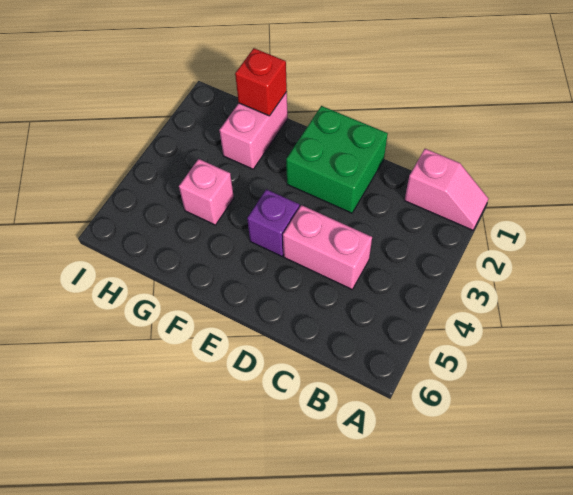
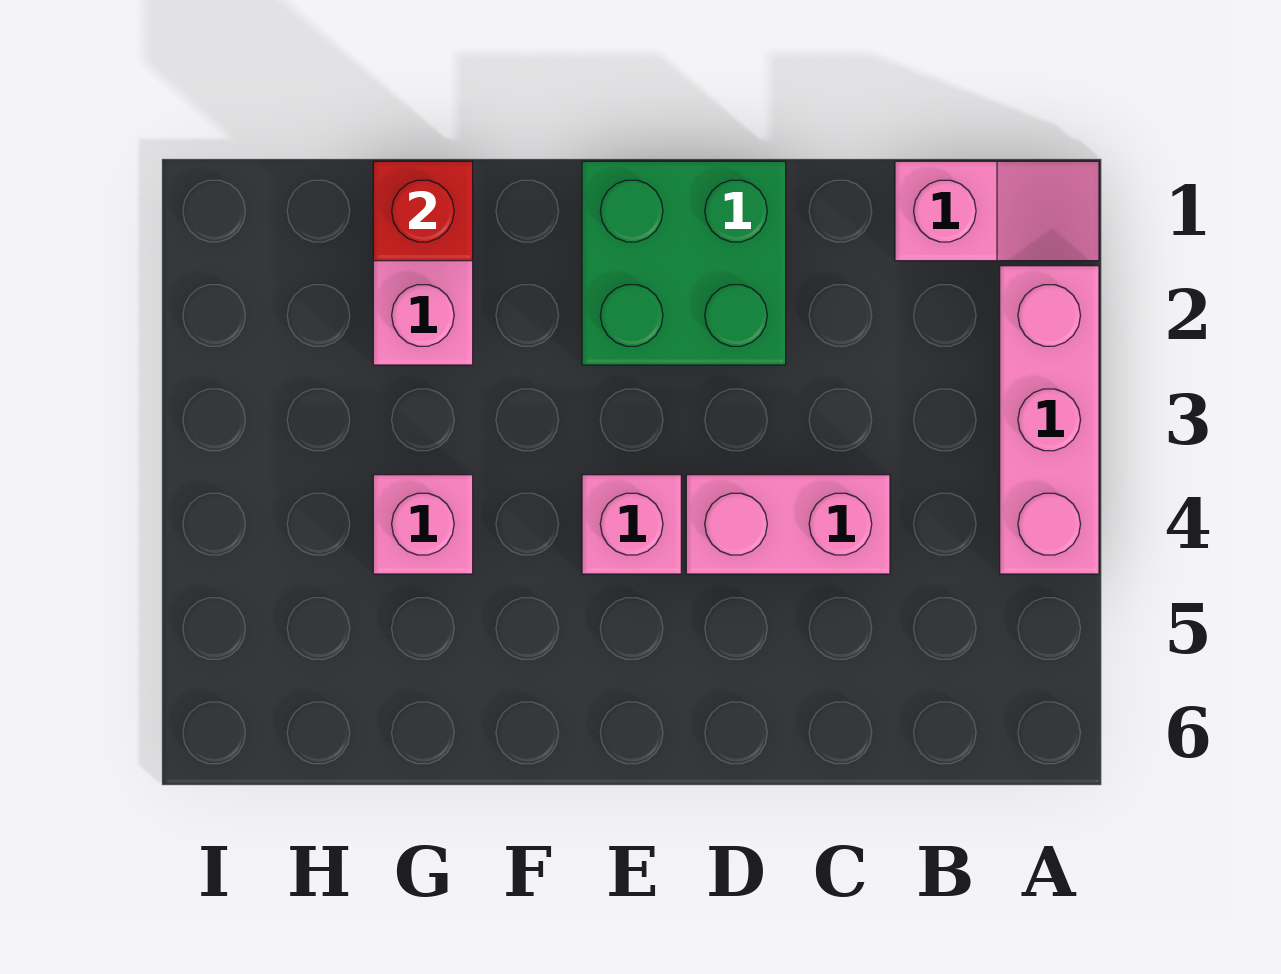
none -> pink brick A2:A4 level 1
purple brick E4 level 1 -> pink brick E4 level 1

